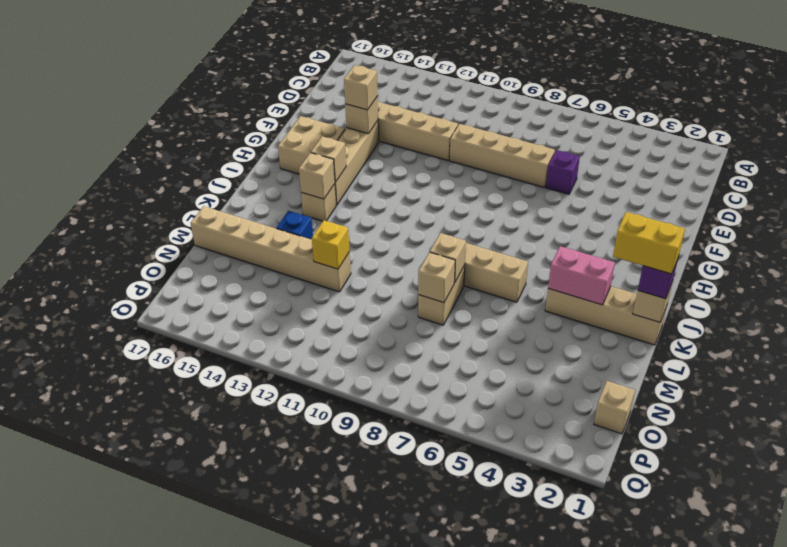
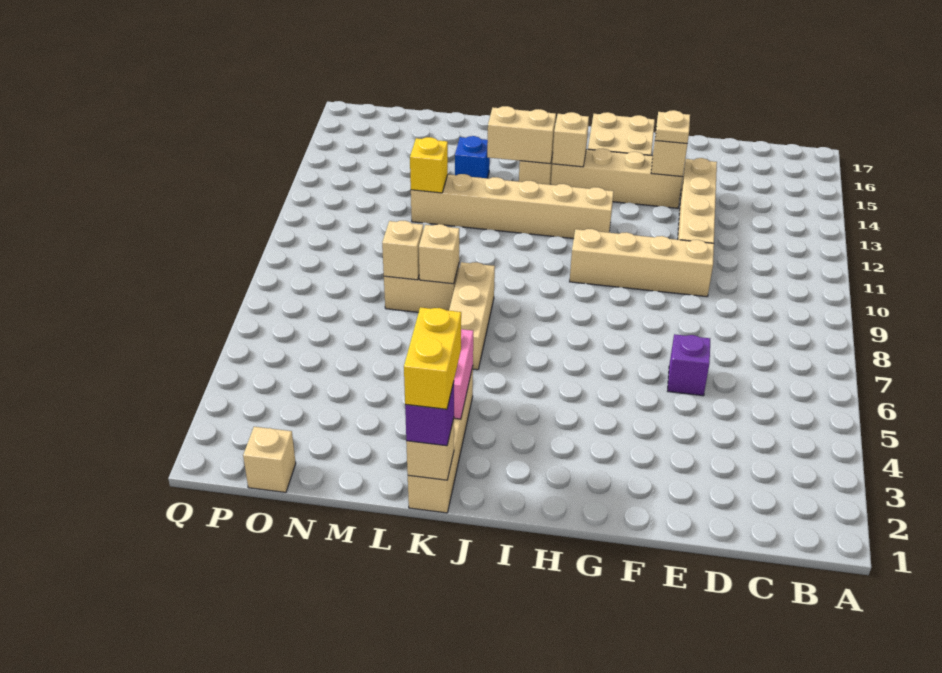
tan brick E7:E10 level 1 -> tan brick E10:H10 level 1
tan brick F14 level 3 -> tan plate F14 level 3
tan brick J14 level 2 -> tan brick J14:K14 level 2
tan brick M12:M17 level 1 -> tan brick H12:M12 level 1

